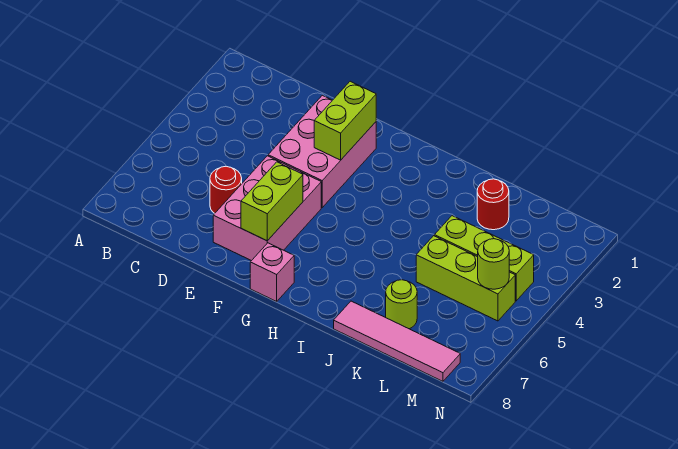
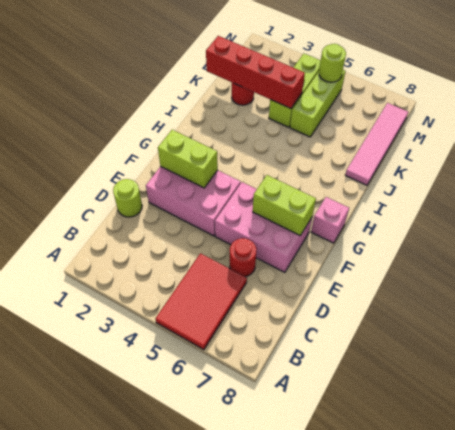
none -> red tile A5:C6 level 1
none -> red brick K1:K4 level 2
lime round brick K7 level 1 -> lime round brick D1 level 1

